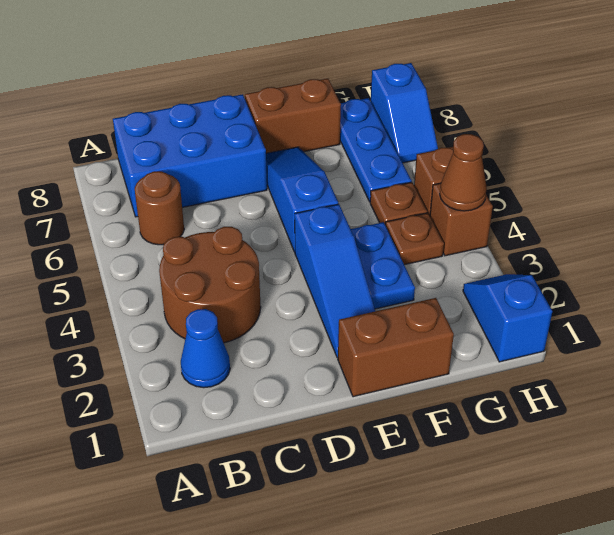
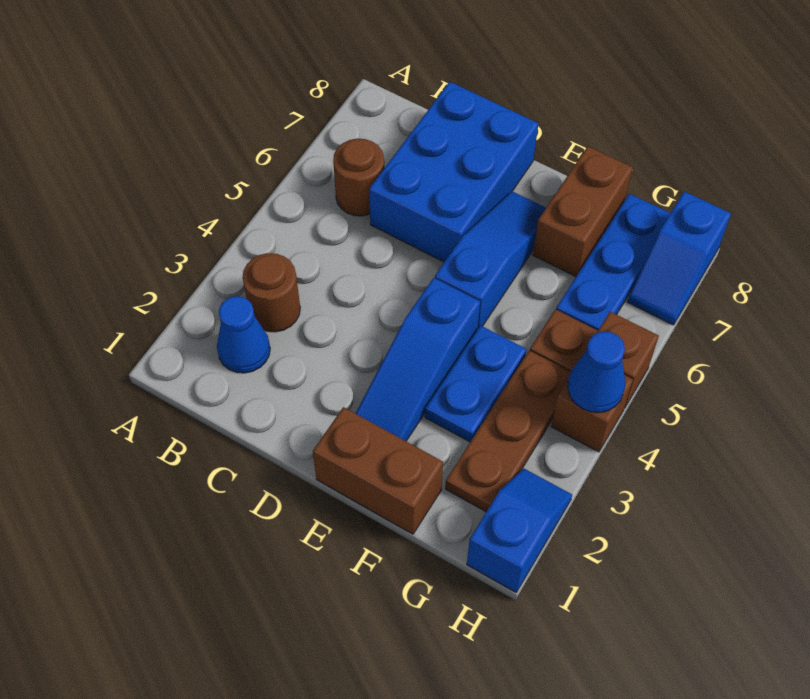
brown round brick B3:C4 level 1 -> brown round brick B3 level 1
blue brick B7:D8 level 1 -> blue brick C6:D8 level 1
brown brick E8:F8 level 1 -> brown brick F7:F8 level 1
brown plate G4 level 1 -> brown plate G2:G4 level 1
brown cone H4 level 2 -> blue cone H4 level 2

